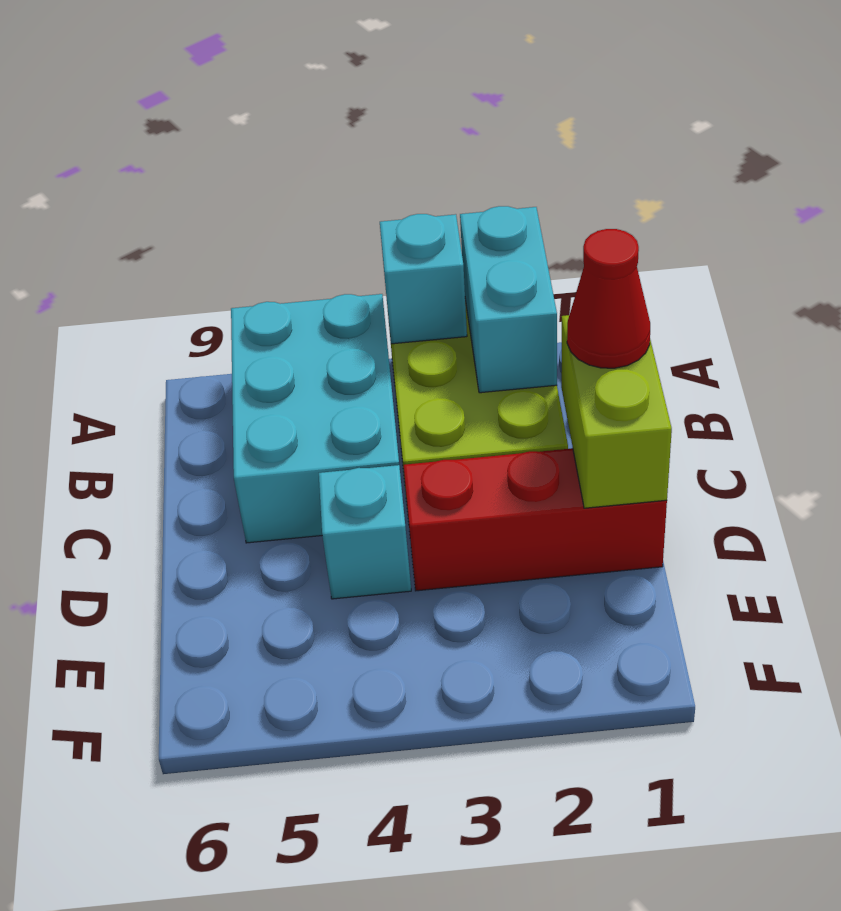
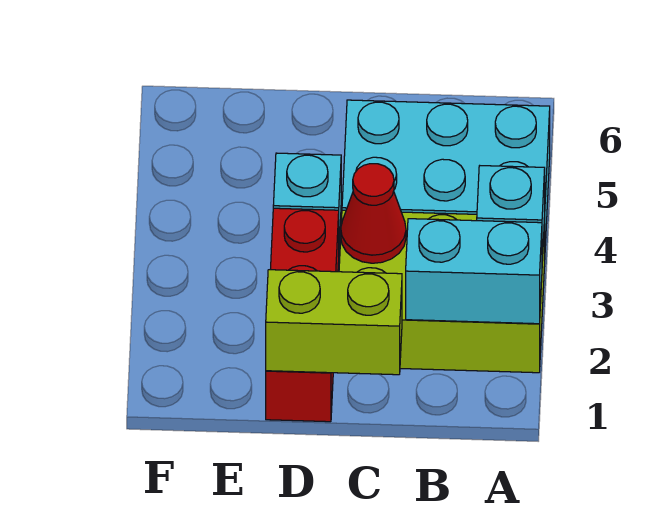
red cone C1 level 3 -> red cone C3 level 2

